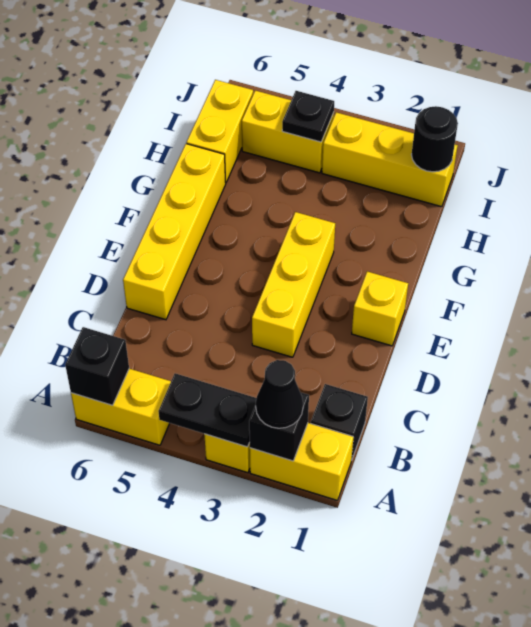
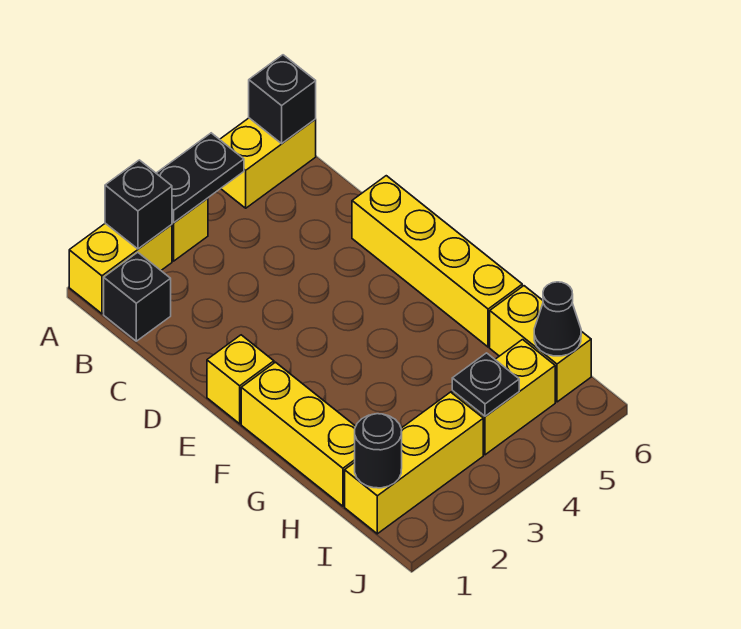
black cone A2 level 3 -> black cone I6 level 2
yellow brick D3:F3 level 1 -> yellow brick F1:H1 level 1

